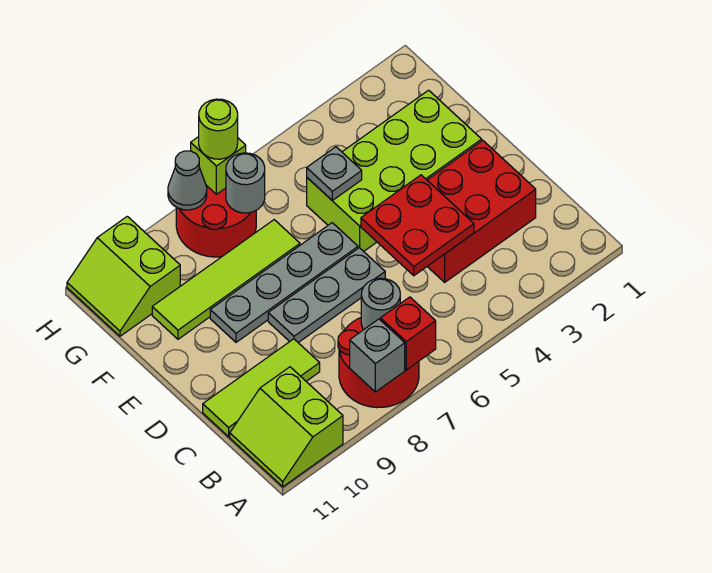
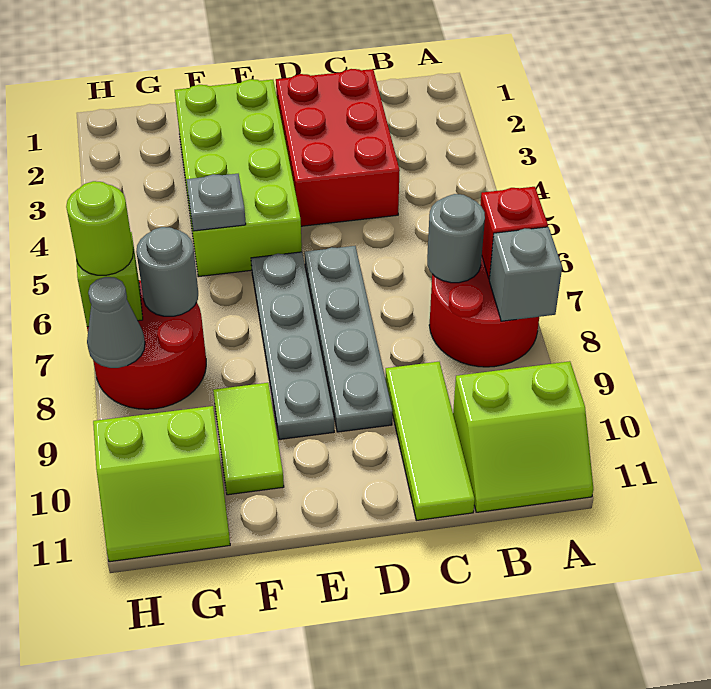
red plate C4:D5 level 2 -> none
grey plate D6:D8 level 1 -> grey plate D6:D9 level 1
lime tile F7:F10 level 1 -> lime tile F9:F10 level 1

